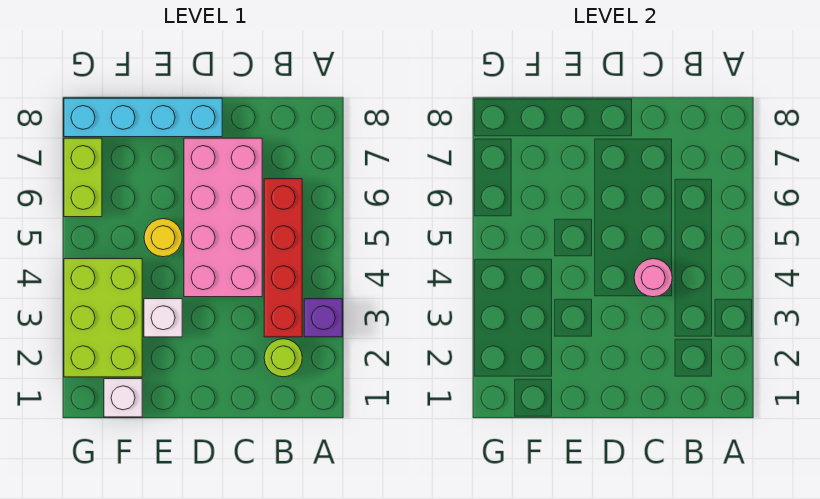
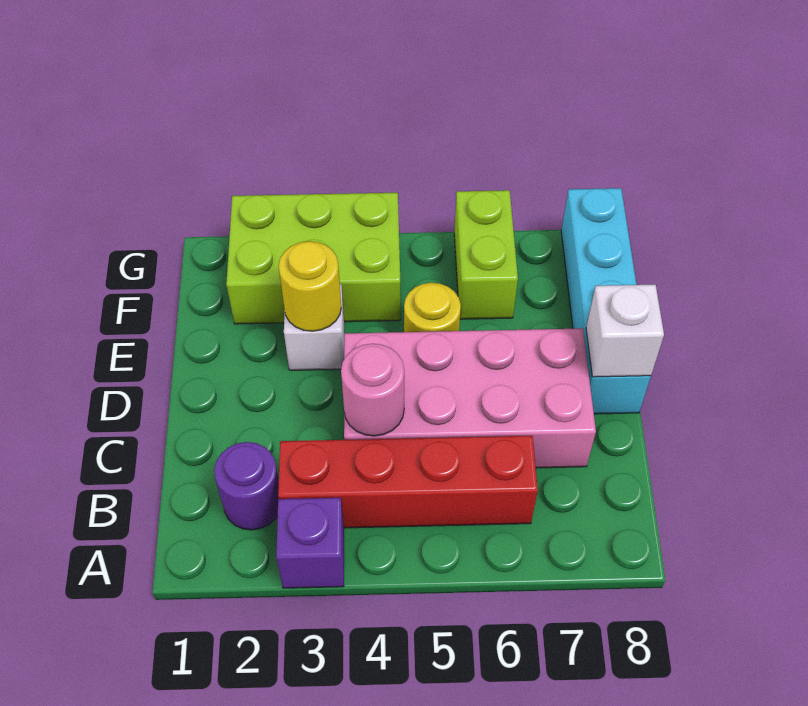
lime round brick B2 level 1 -> purple round brick B2 level 1
none -> yellow round brick E3 level 2
white brick F1 level 1 -> white brick D8 level 2
lime brick G6:G7 level 1 -> lime brick F6:G6 level 1

